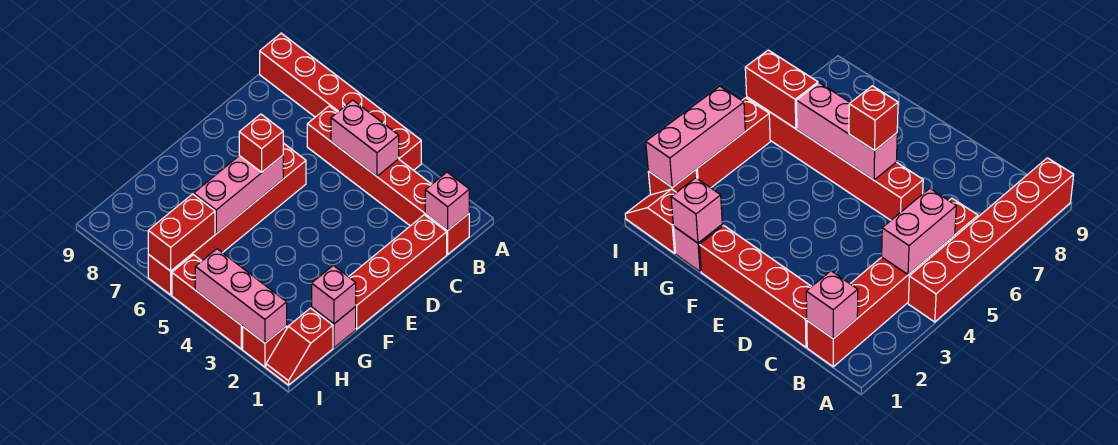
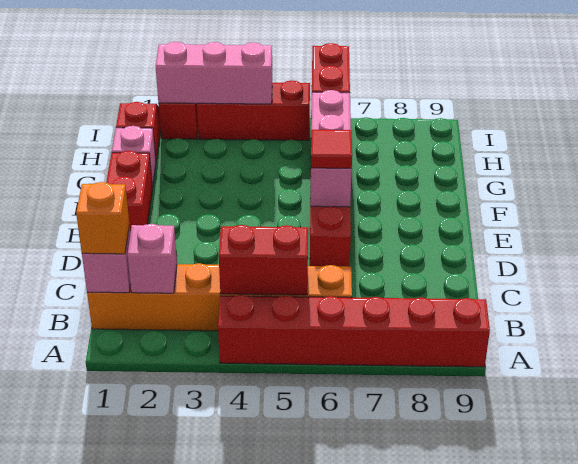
red brick B1:B6 level 1 -> orange brick B1:B6 level 1
none -> orange brick B1 level 3
pink brick B4:B5 level 2 -> red brick B4:B5 level 2
red brick C1:F1 level 1 -> red brick E1:F1 level 1
red brick E6 level 3 -> red tile E6 level 3
pink brick G1 level 2 -> pink brick B2 level 2

